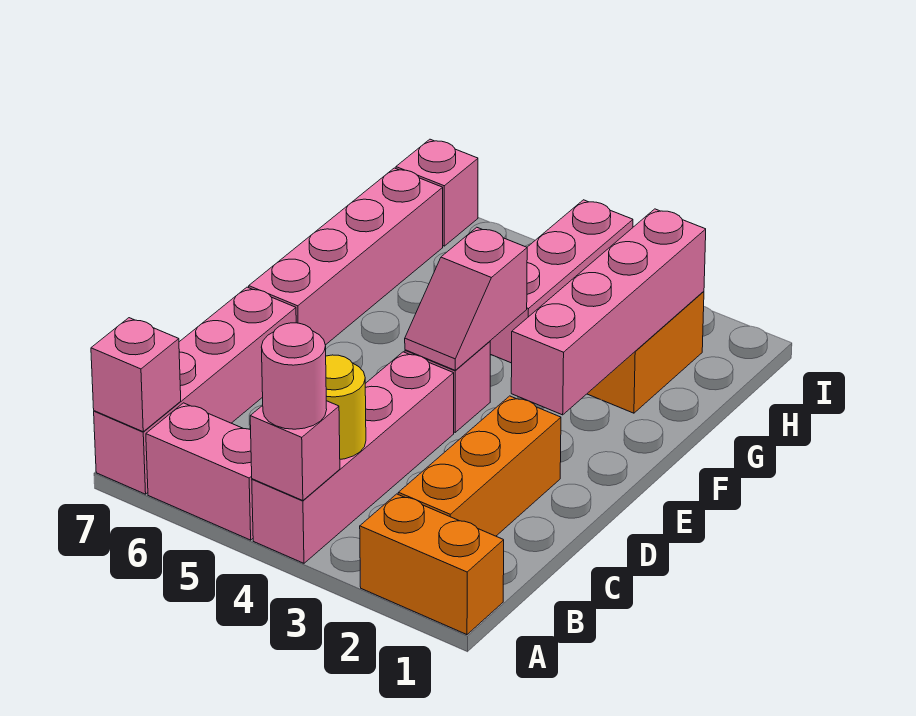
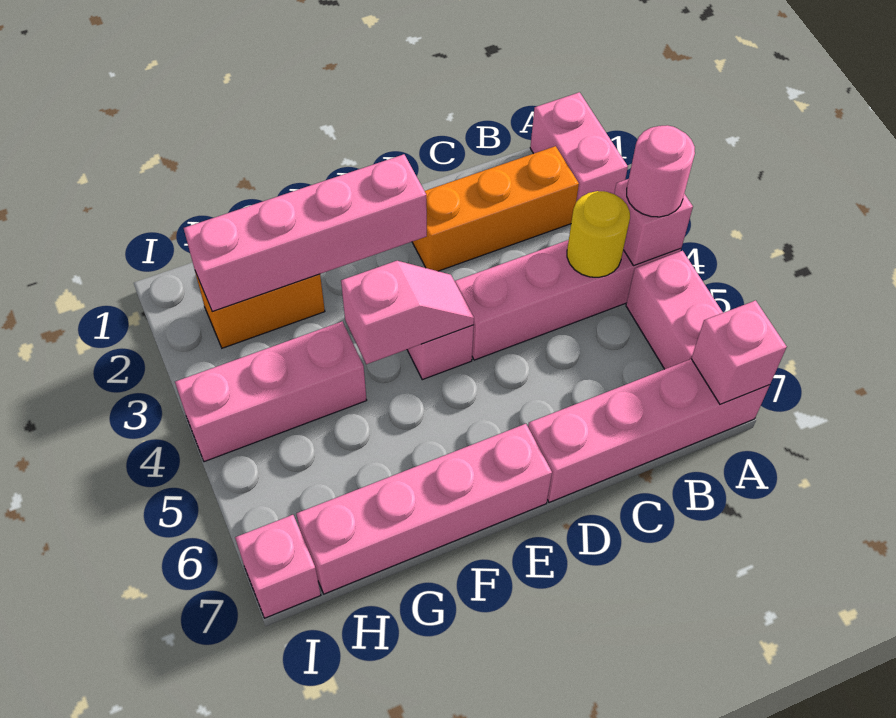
orange brick A1:A2 level 1 -> pink brick A1:A2 level 1

